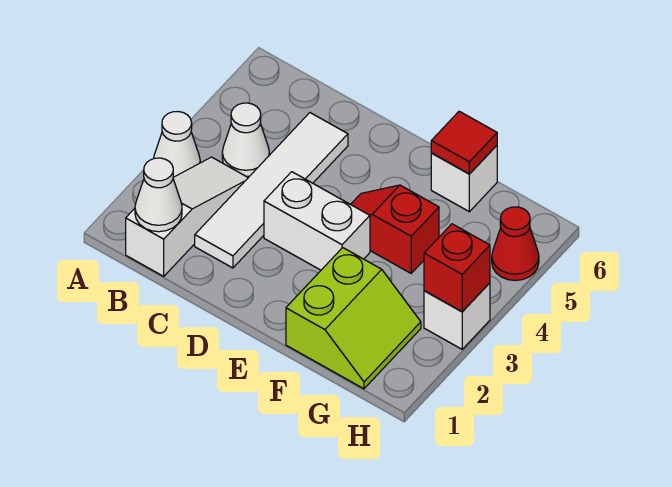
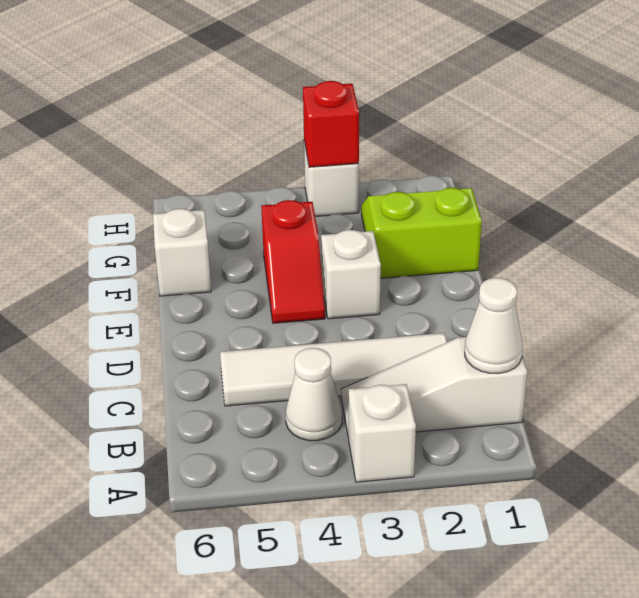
white cone A3 level 1 -> white brick A3 level 1
white brick D3:E3 level 1 -> white brick E3 level 1
red tile F6 level 2 -> none
red cone H5 level 1 -> none

